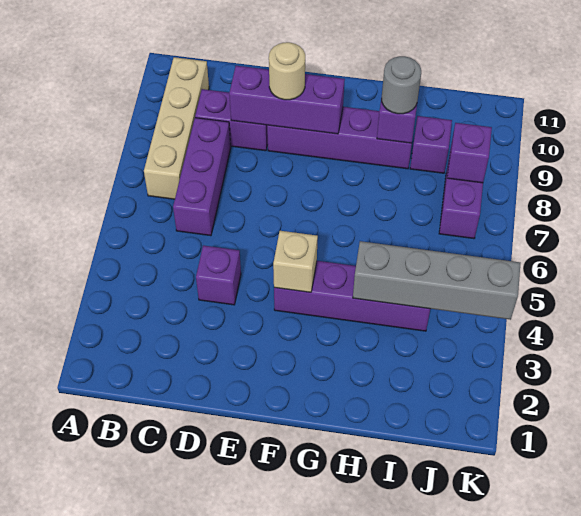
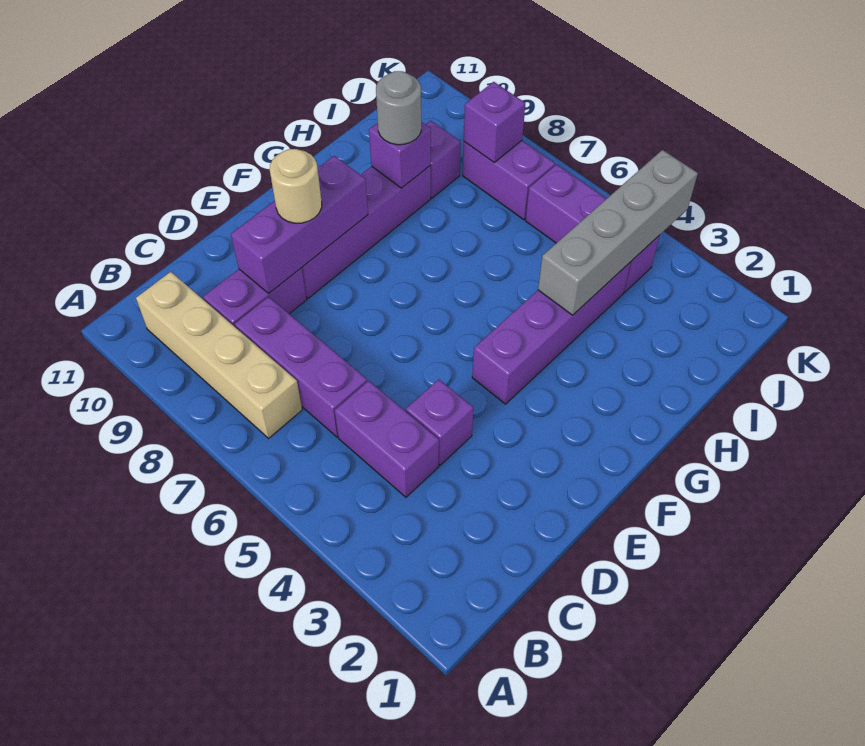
none -> purple brick C4:C5 level 1
tan brick F4 level 2 -> none
none -> purple brick J4:J6 level 1

